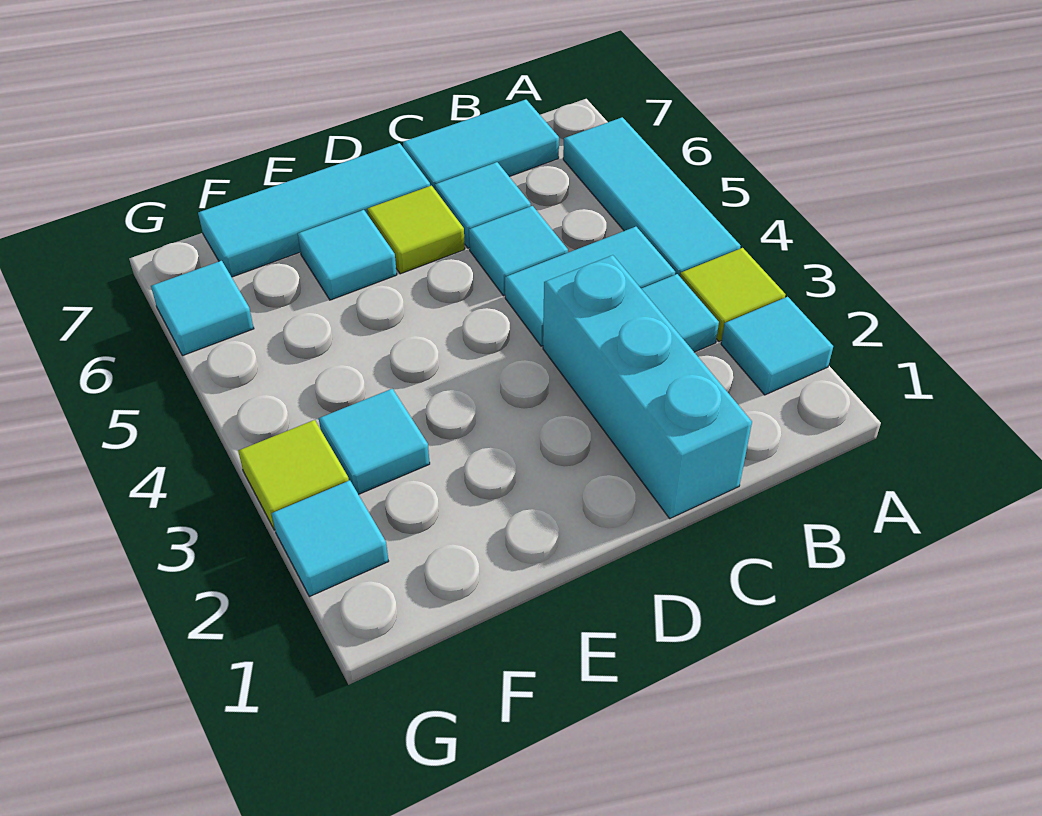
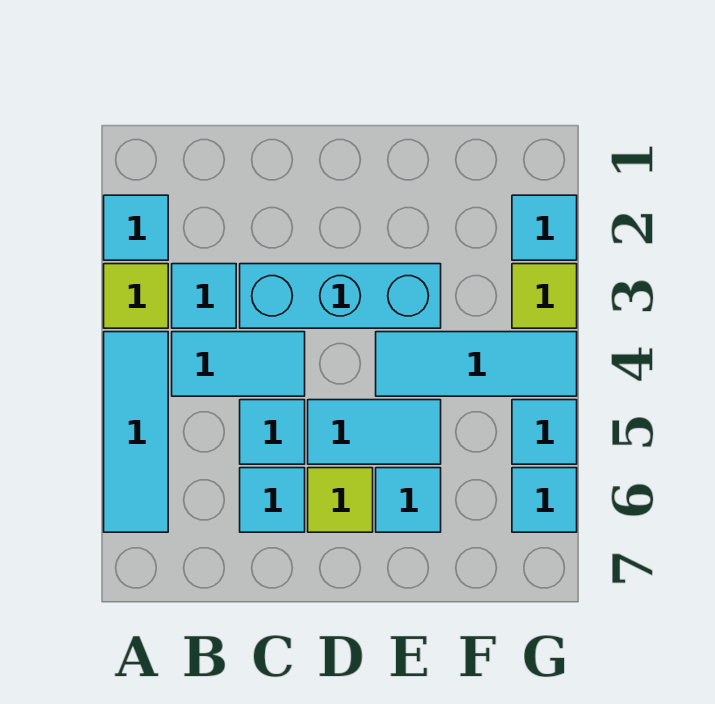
cyan tile B7:C7 level 1 -> cyan tile D5:E5 level 1
cyan brick C1:C3 level 1 -> cyan brick C3:E3 level 1
cyan tile D7:F7 level 1 -> cyan tile E4:G4 level 1
cyan tile F3 level 1 -> cyan tile G5 level 1

